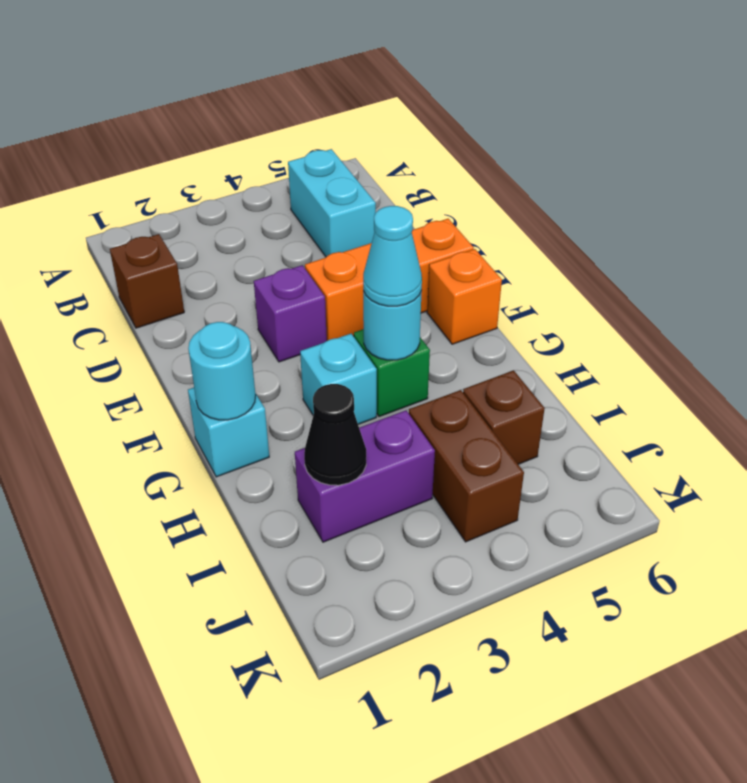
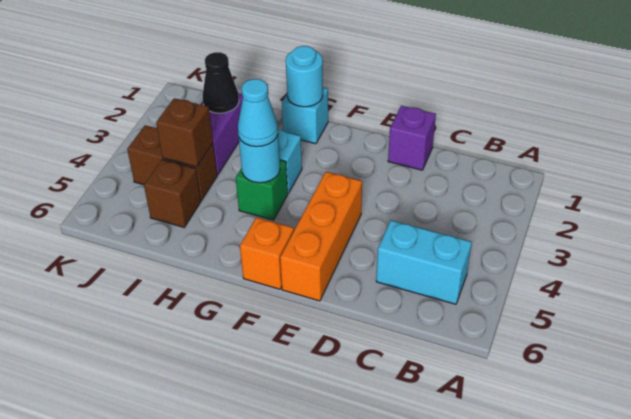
brown brick C1 level 1 -> brown brick I4 level 2
purple brick E3 level 1 -> purple brick D1 level 1

